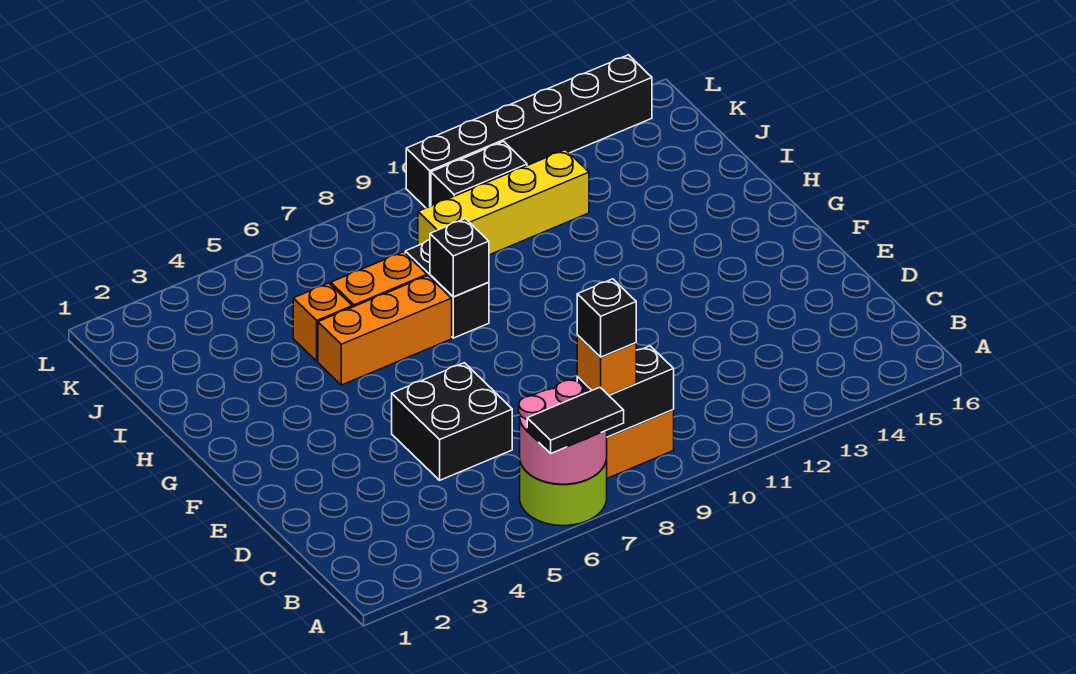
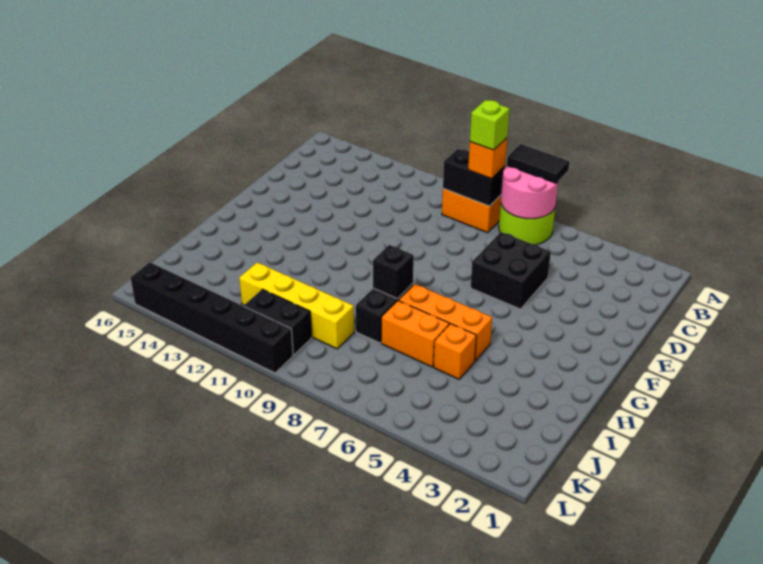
black brick B8 level 4 -> lime brick B8 level 4

